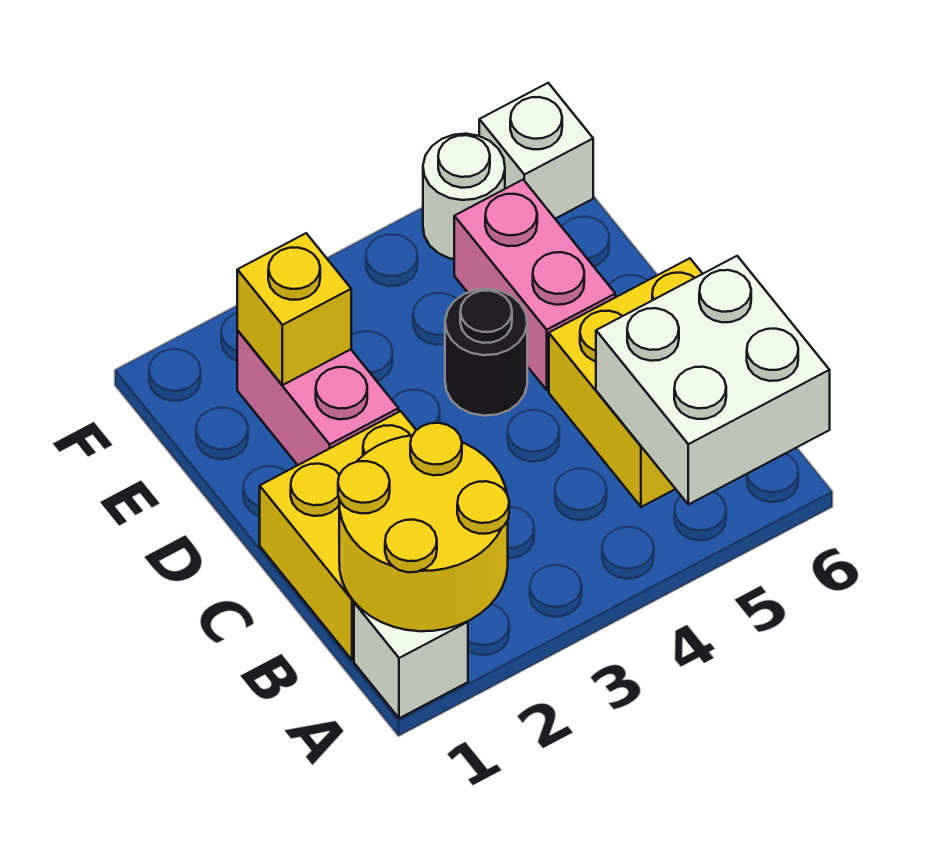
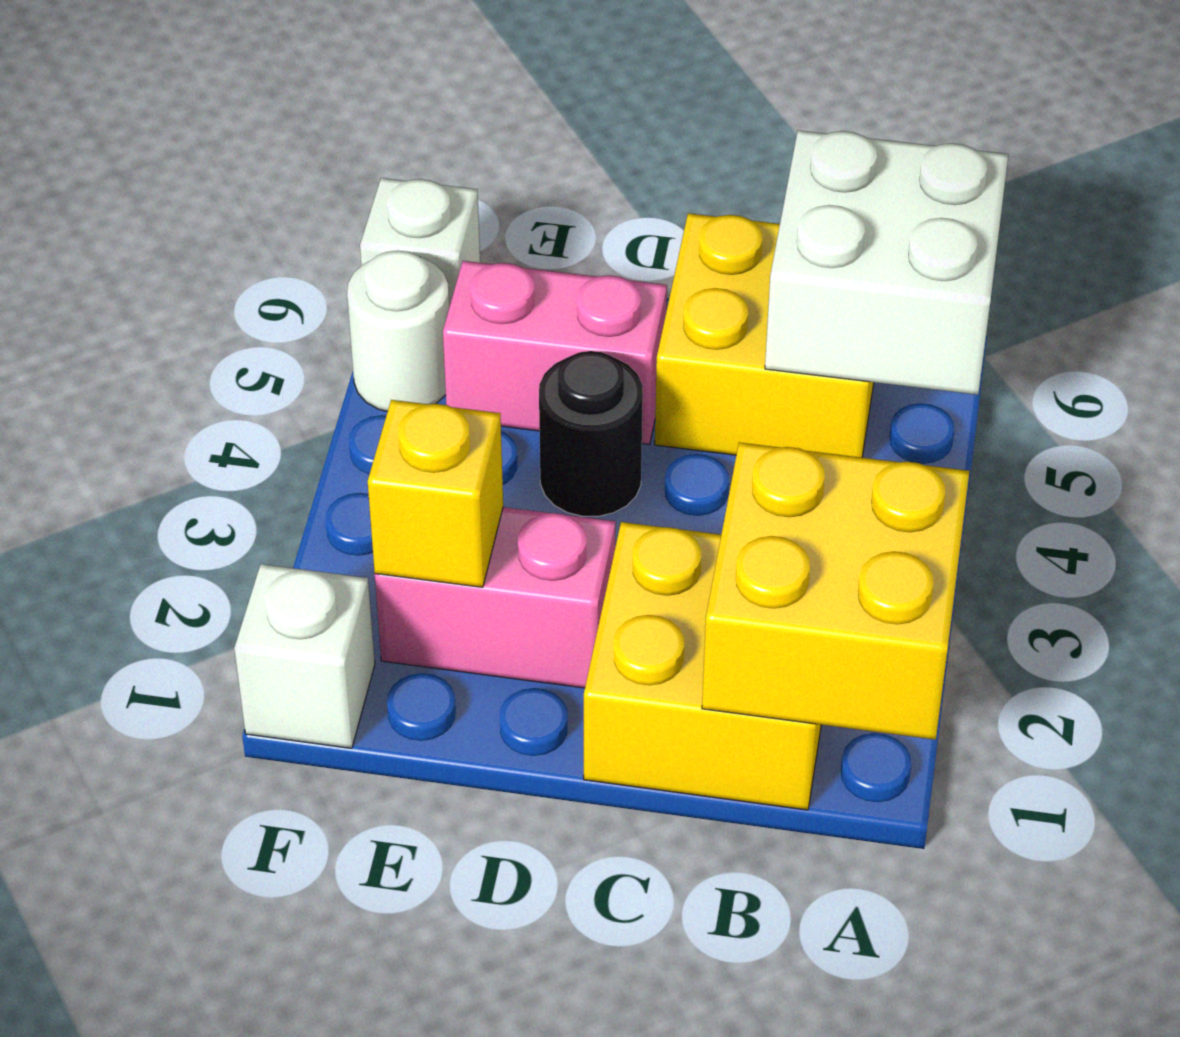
white brick A1 level 1 -> white brick F1 level 1
yellow round brick A1:B2 level 2 -> yellow brick A1:B2 level 2

